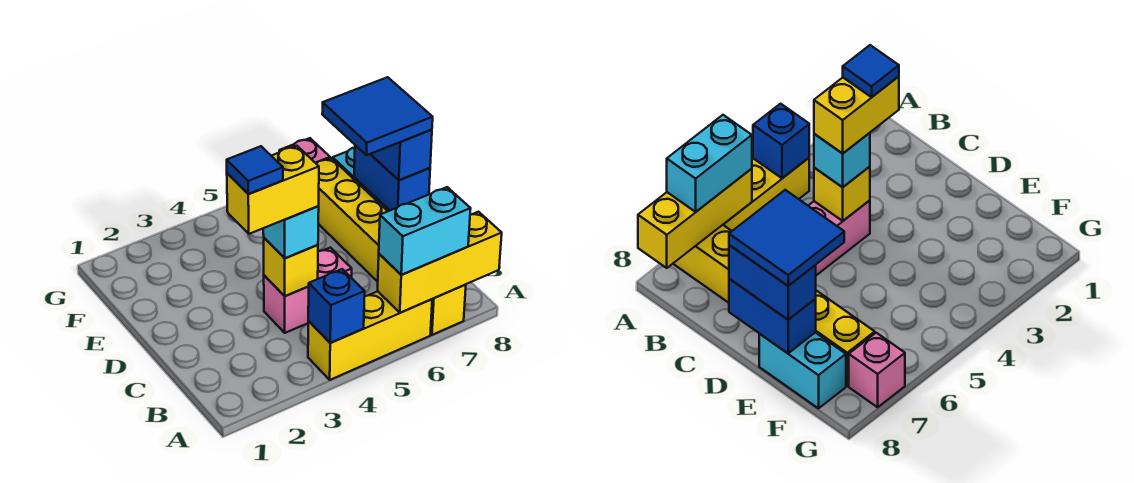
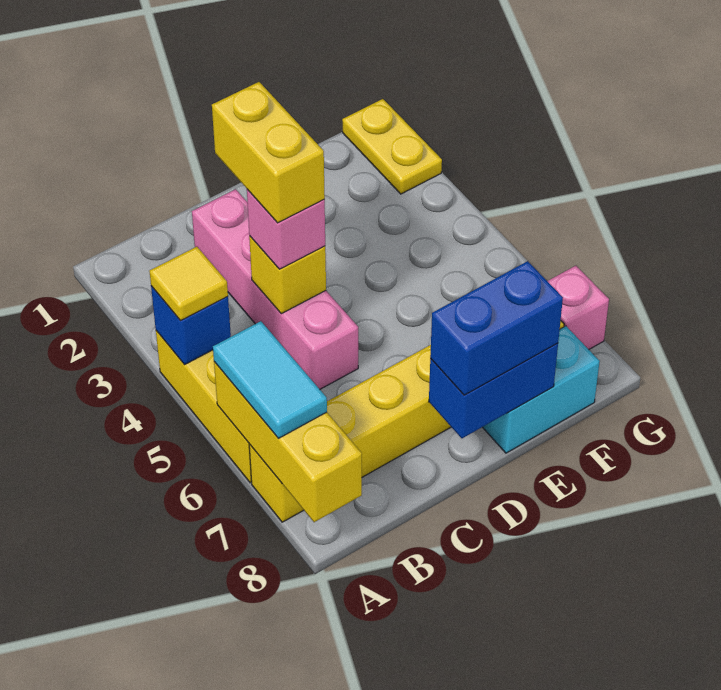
none -> yellow tile A4 level 3
cyan brick A6:A7 level 3 -> cyan tile A6:A7 level 3
blue tile C3 level 5 -> none
pink brick C4:C5 level 1 -> pink brick C2:C5 level 1
cyan brick C4 level 3 -> pink brick C4 level 3
blue tile D7:E8 level 4 -> none
none -> yellow plate G1:G2 level 1

